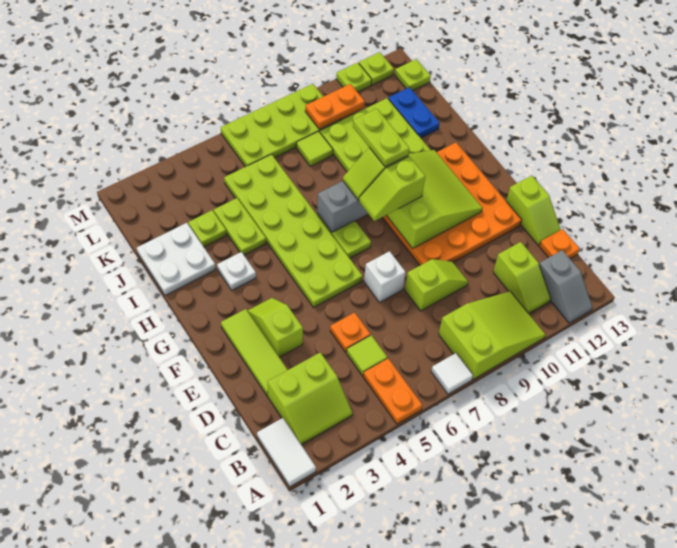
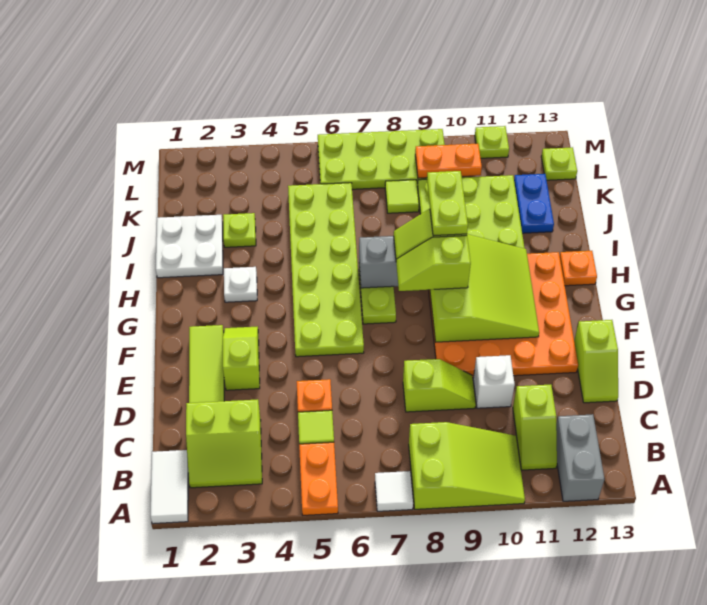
grey slope A12:B12 level 1 top B -> grey brick A12:B12 level 1
orange plate C13 level 1 -> orange plate H13 level 1
white brick E7 level 1 -> white brick D10 level 1
lime plate I4:J4 level 1 -> none
lime plate M12 level 1 -> none

